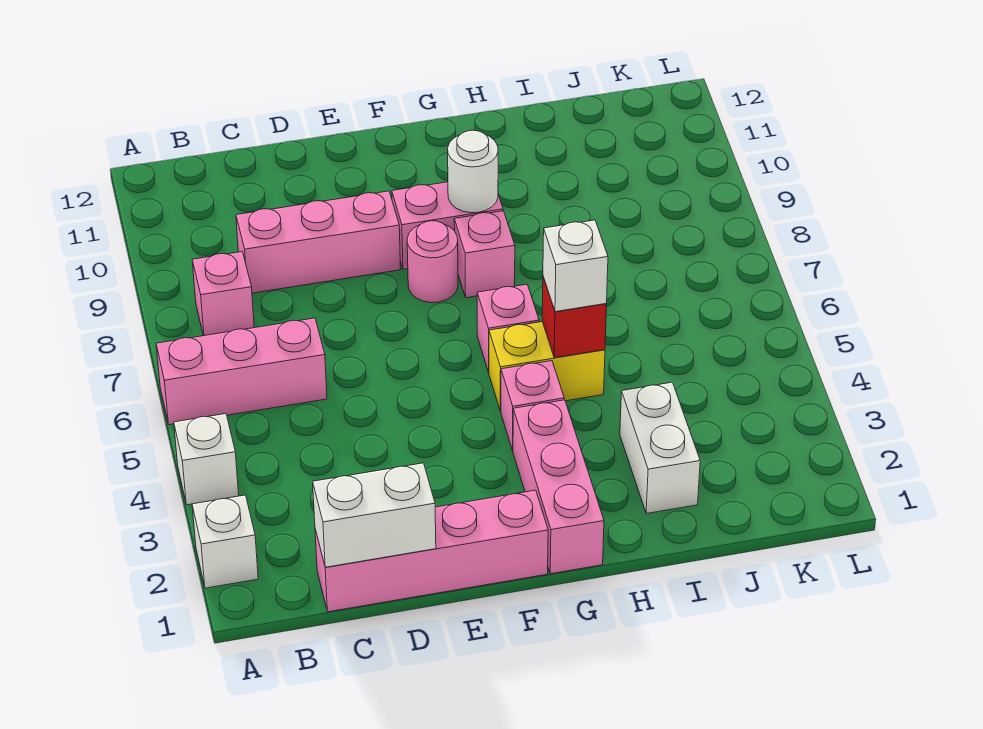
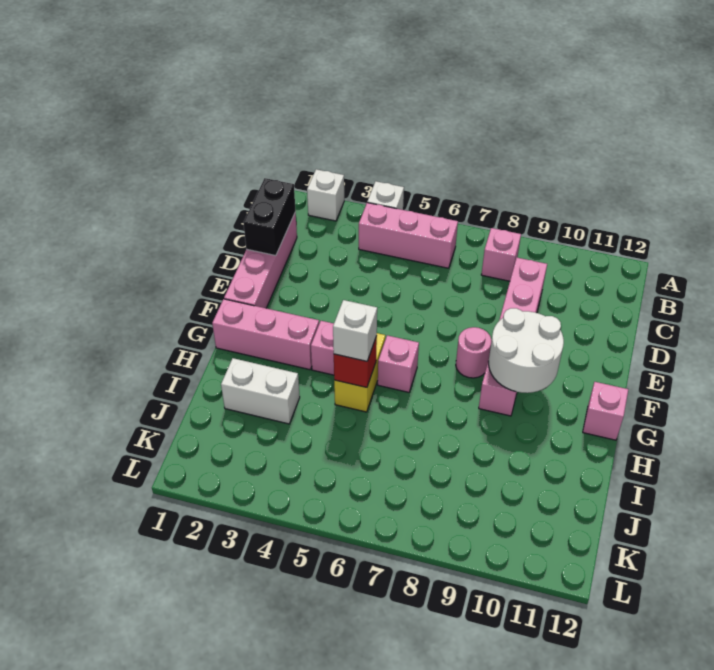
pink brick A6:C6 level 1 -> pink brick B4:B6 level 1
white brick C1:D1 level 2 -> black brick C1:D1 level 2
pink brick G8 level 1 -> pink brick G12 level 1
white round brick G9 level 2 -> white round brick F9:G10 level 2

